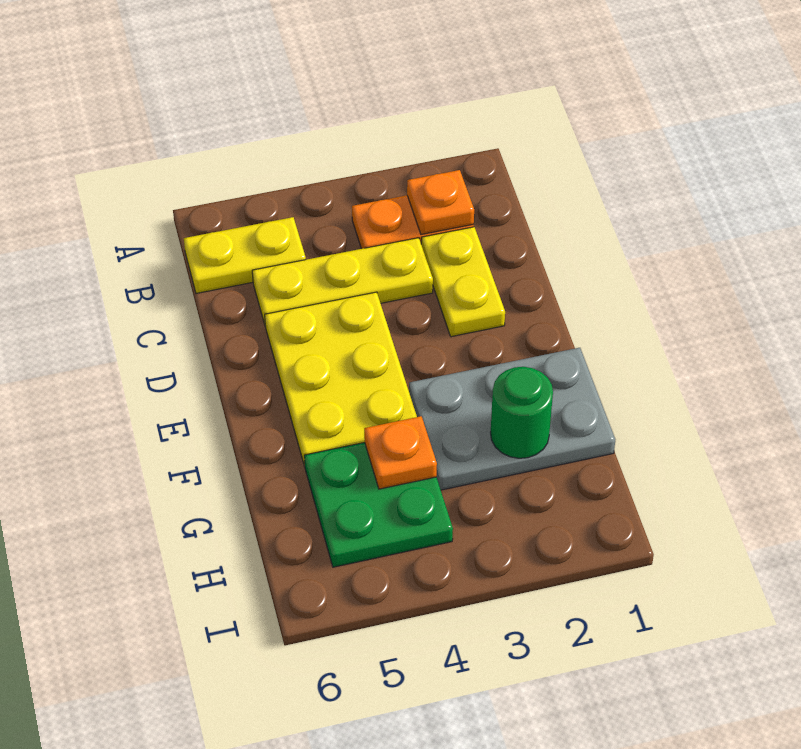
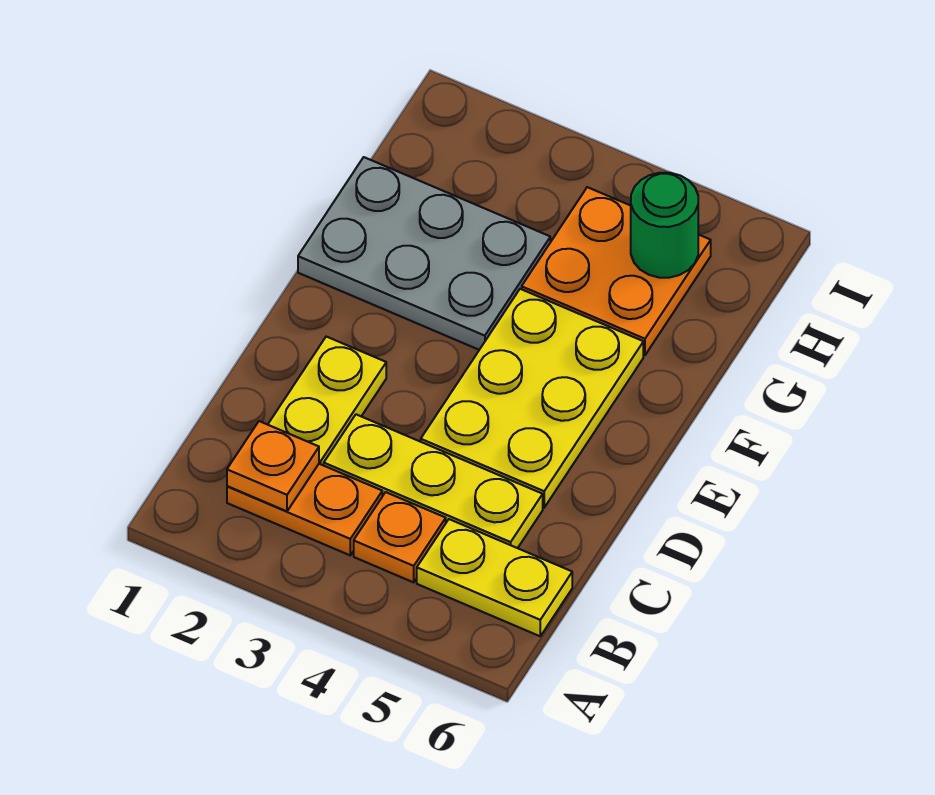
green round brick G2 level 2 -> green round brick H5 level 2
green plate G4:H5 level 1 -> orange plate G4:H5 level 1
orange plate G4 level 2 -> orange plate B4 level 1

